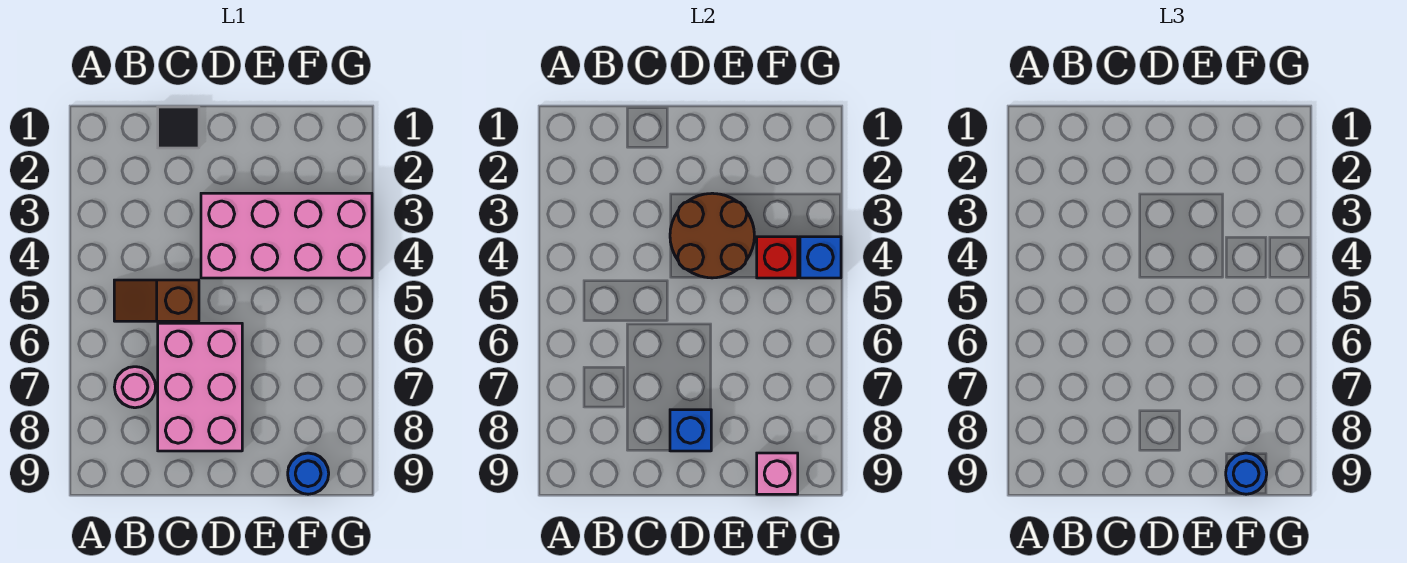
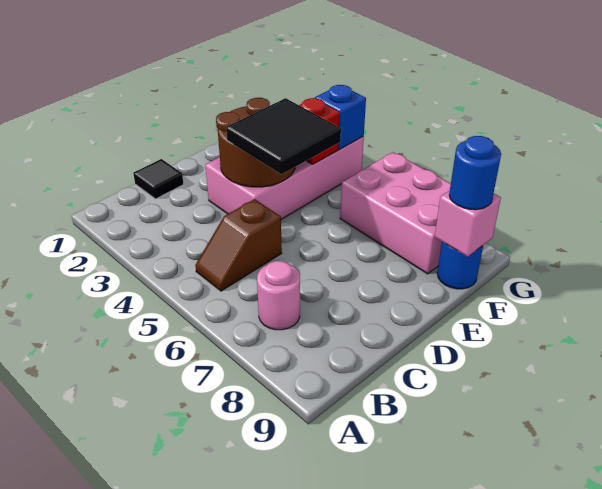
pink brick C6:D8 level 1 -> pink brick F6:G8 level 1
none -> black tile D4:E5 level 3
blue brick D8 level 2 -> none

